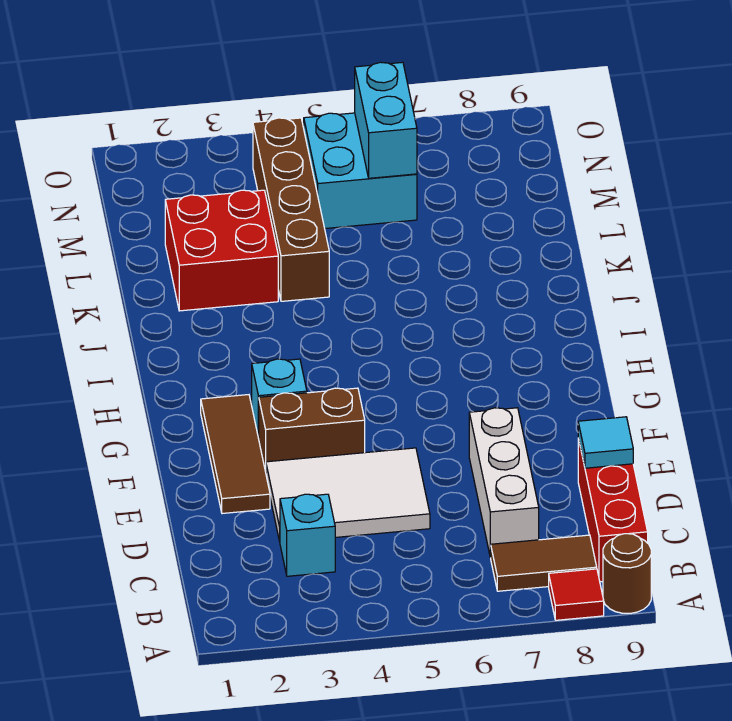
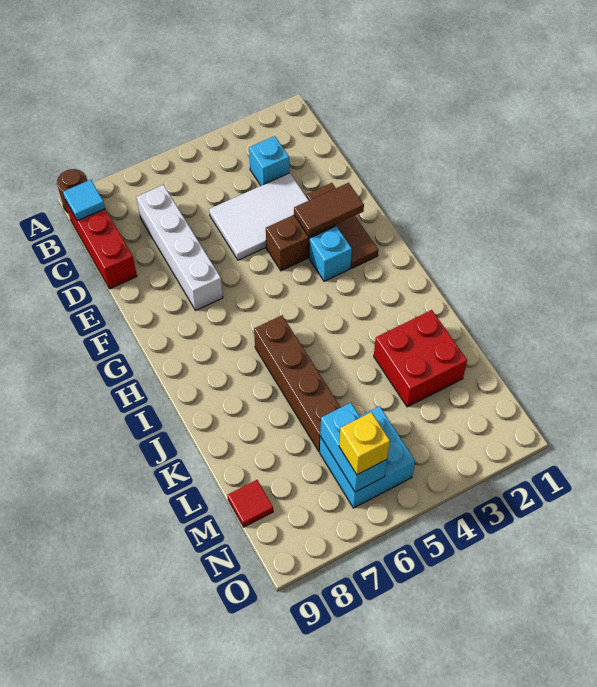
red tile A8 level 1 -> red tile M9 level 1
brown tile B7:B8 level 1 -> brown tile F2:F3 level 2
white brick C7:E7 level 1 -> white brick C7:F7 level 1
cyan tile D9 level 2 -> cyan tile B9 level 2
brown brick K4:N4 level 1 -> brown brick I6:L6 level 1
none -> yellow brick N6 level 3

